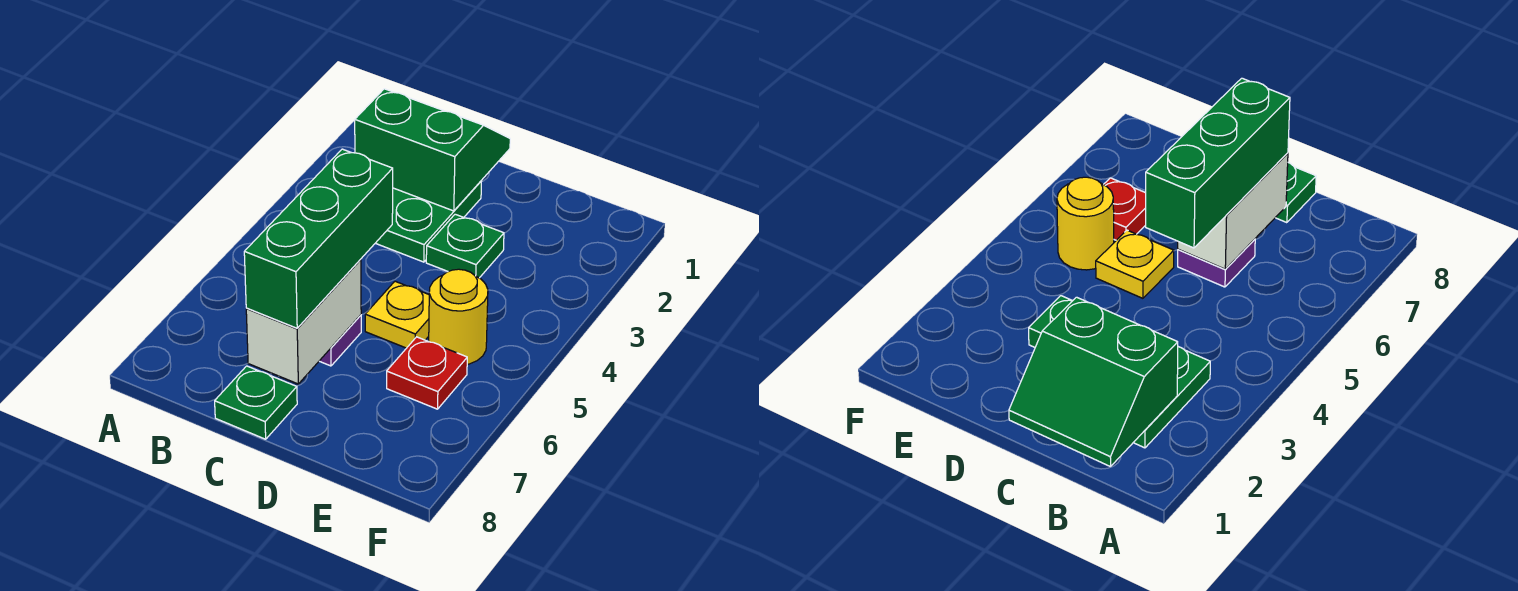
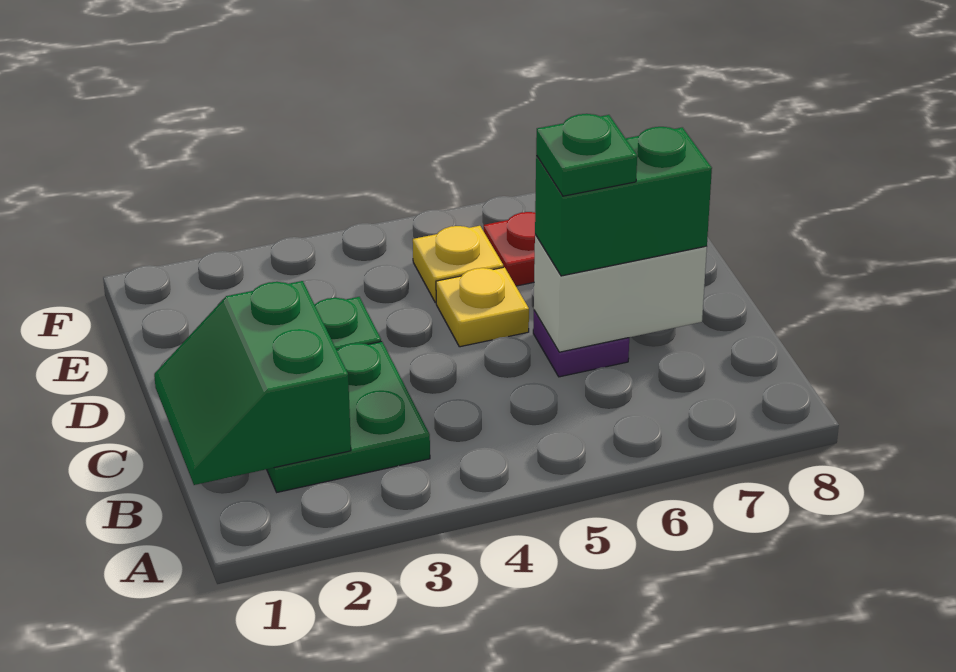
green brick C5:C7 level 3 -> green brick C6:C7 level 3
green plate C8 level 1 -> green plate C6 level 4
yellow round brick E5 level 1 -> yellow plate E5 level 1

